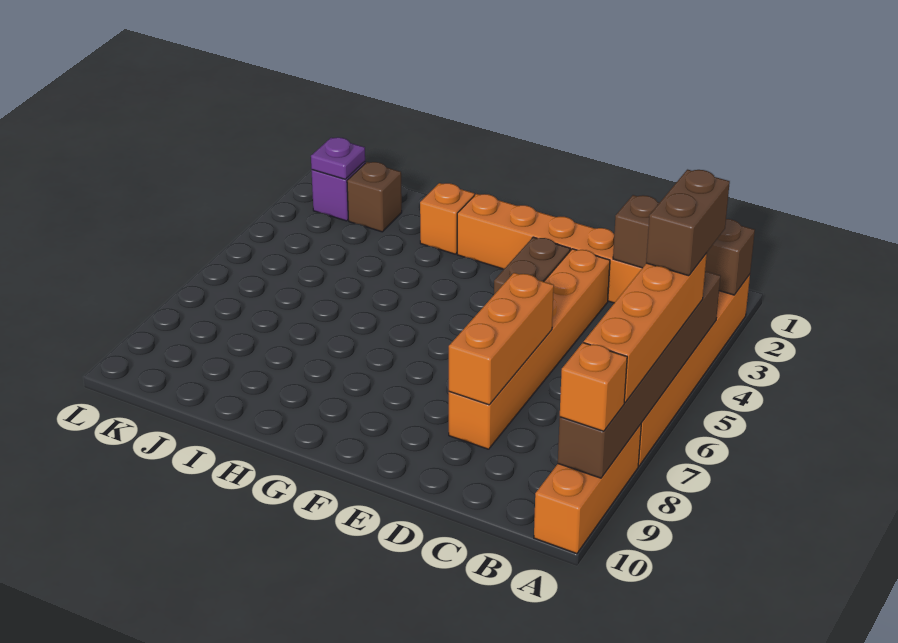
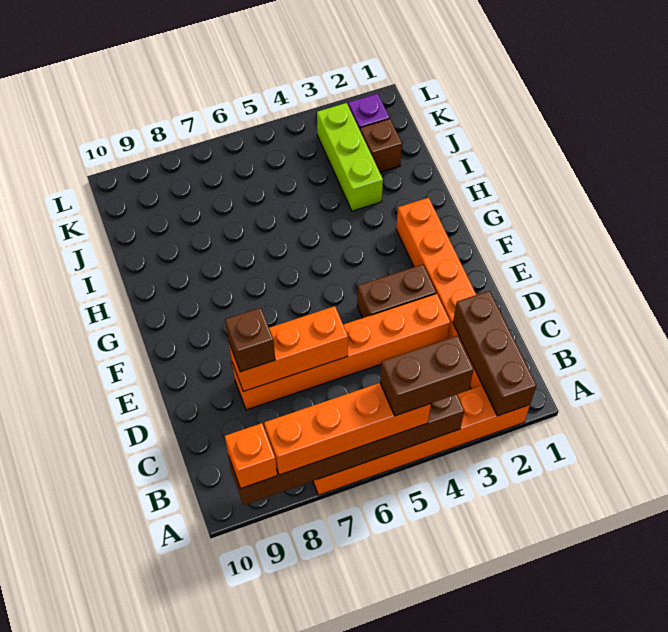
orange brick A8:A10 level 1 -> none
none -> brown brick D8 level 3
orange brick H2 level 1 -> none
none -> lime brick I3:K3 level 1
purple plate K2 level 2 -> none

